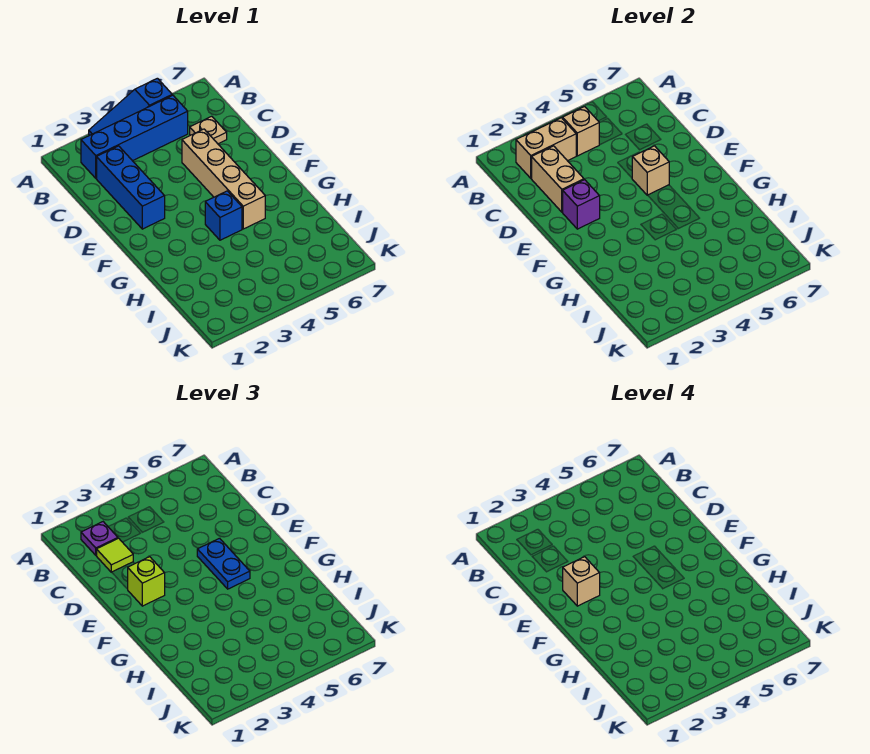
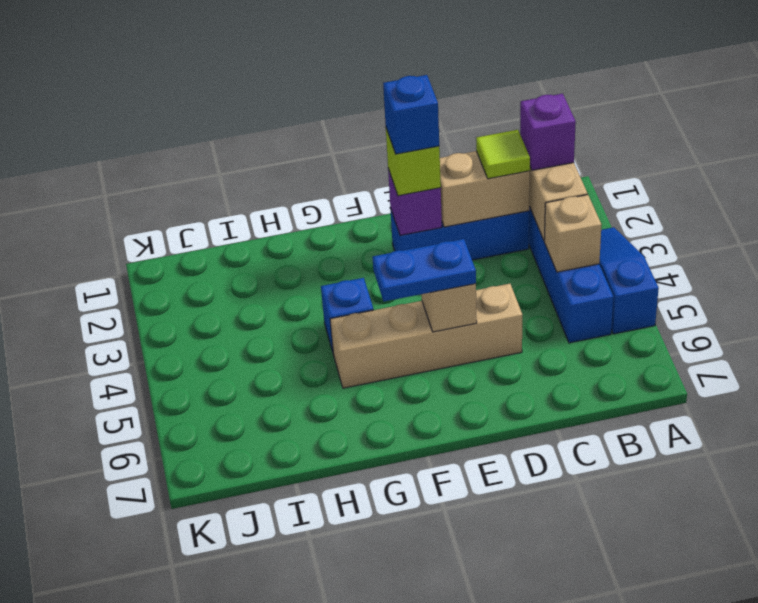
purple plate B2 level 3 -> purple brick B2 level 3
tan plate C6 level 1 -> none
tan brick E2 level 4 -> blue brick E2 level 4

